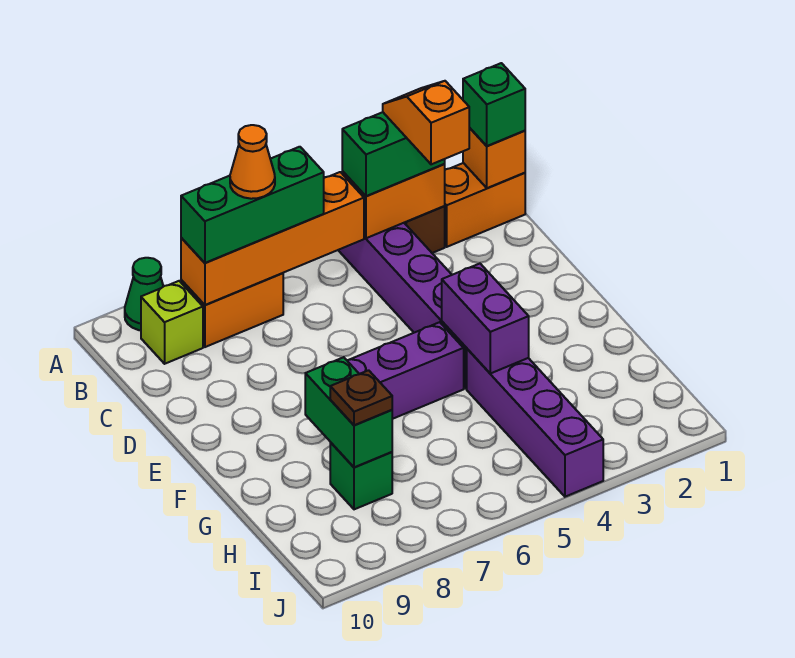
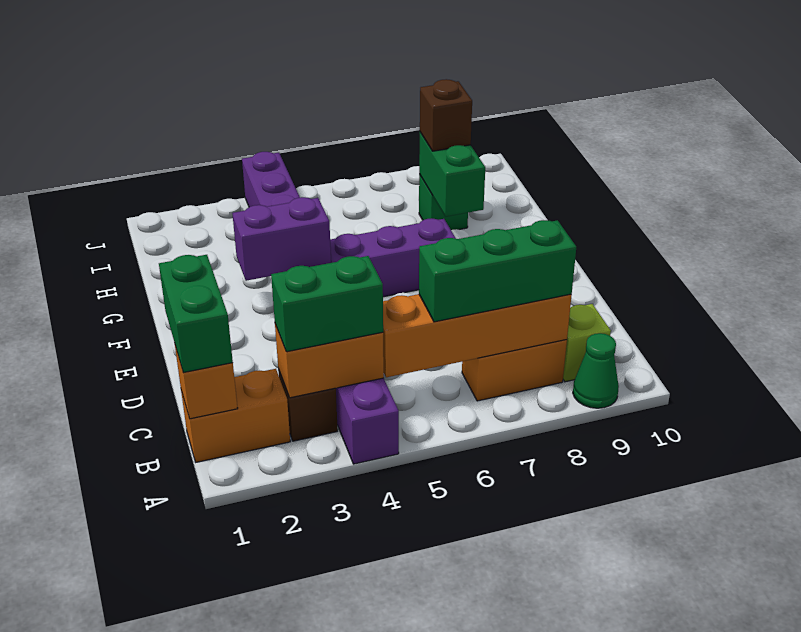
green brick B1 level 3 -> green brick B1:C1 level 3
orange slope B3:C3 level 4 top C -> none
orange cone B7 level 4 -> none
purple brick F4:G4 level 2 -> purple brick F3:F4 level 2
brown plate H8 level 3 -> brown brick H8 level 3

